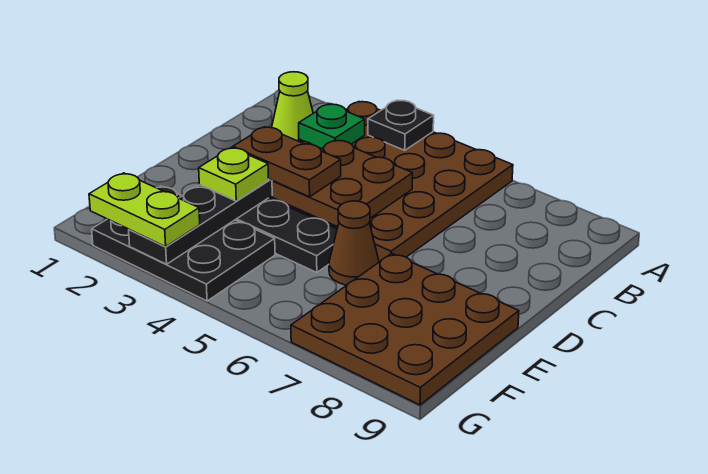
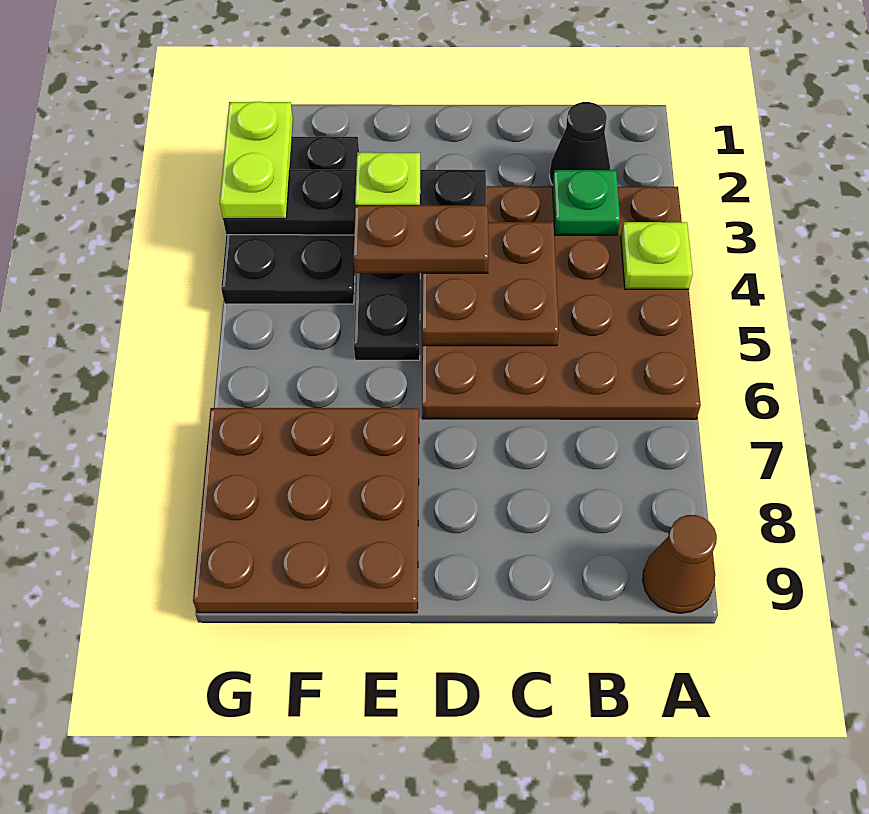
black plate A4 level 2 -> lime plate A4 level 2
lime cone B2 level 1 -> black cone B2 level 1
brown plate D3:D4 level 3 -> brown plate D4:E4 level 3
brown cone E6 level 1 -> brown cone A9 level 1

